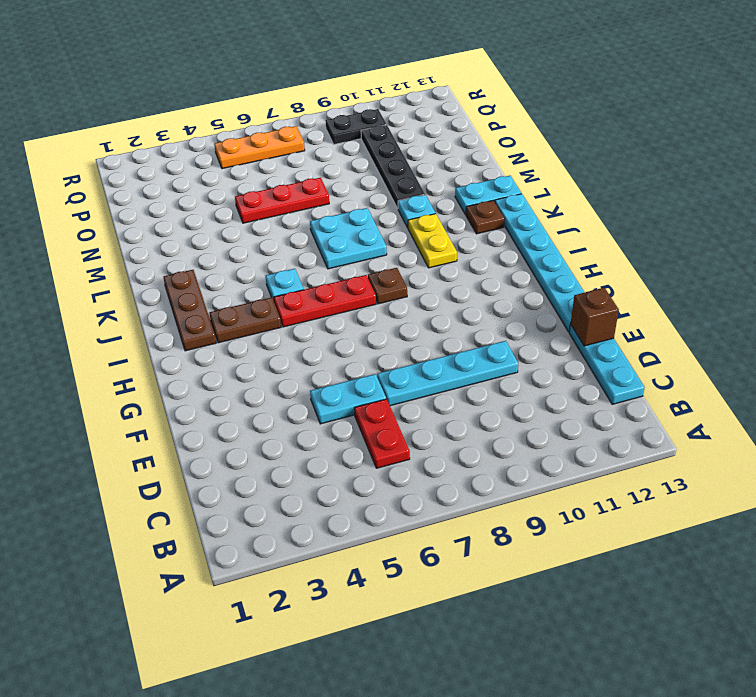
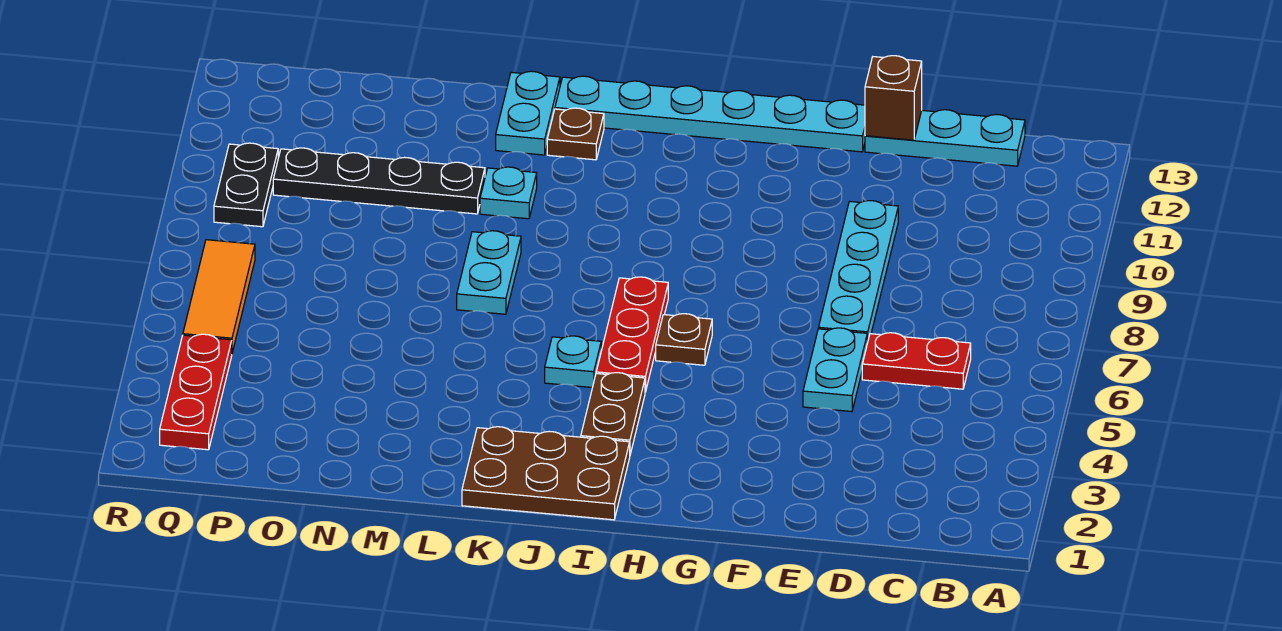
brown plate I2:K2 level 1 -> brown plate I1:K2 level 1
brown plate I8 level 1 -> brown plate H6 level 1
yellow plate J10:K10 level 1 -> none
cyan plate K7:L8 level 1 -> cyan plate L7:L8 level 1
red plate N5:N7 level 1 -> red plate Q2:Q4 level 1
orange plate Q5:Q7 level 1 -> orange tile Q5:Q7 level 1

